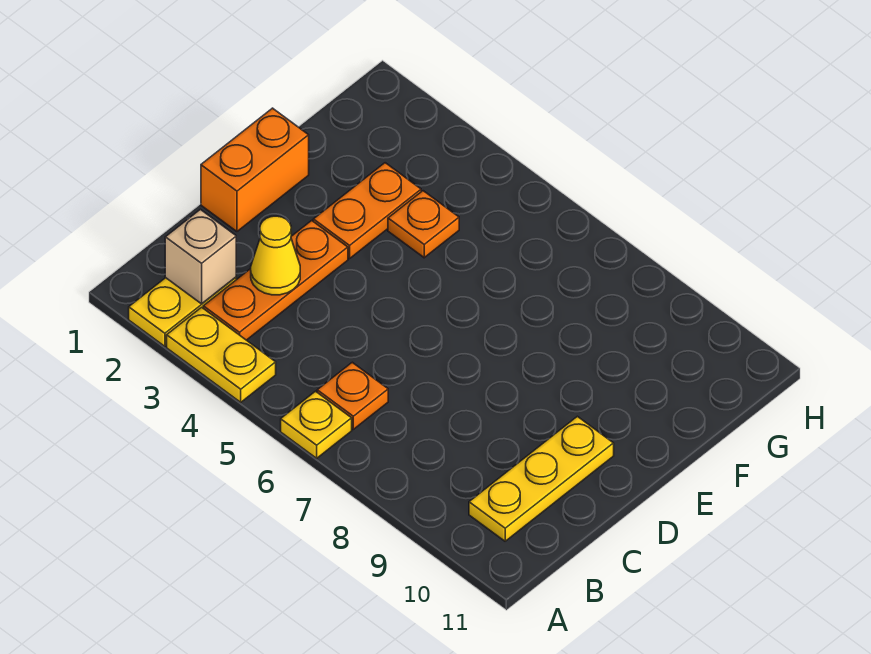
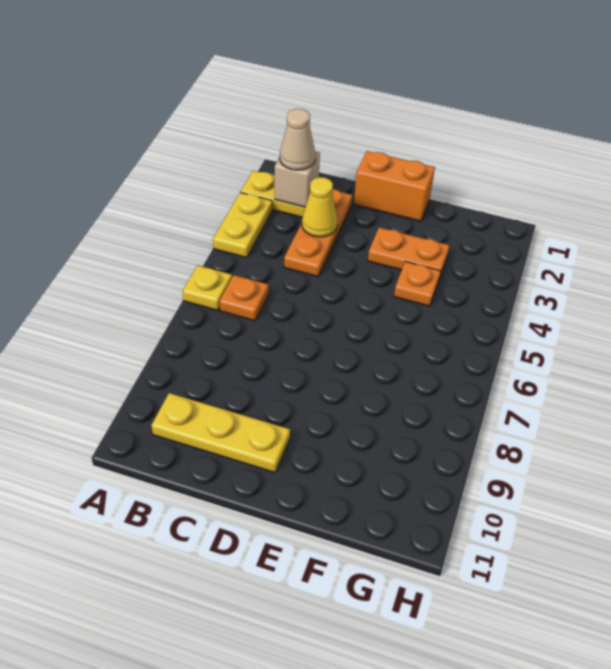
none -> tan cone B2 level 3
orange plate B3:D3 level 1 -> orange plate C2:C4 level 1

